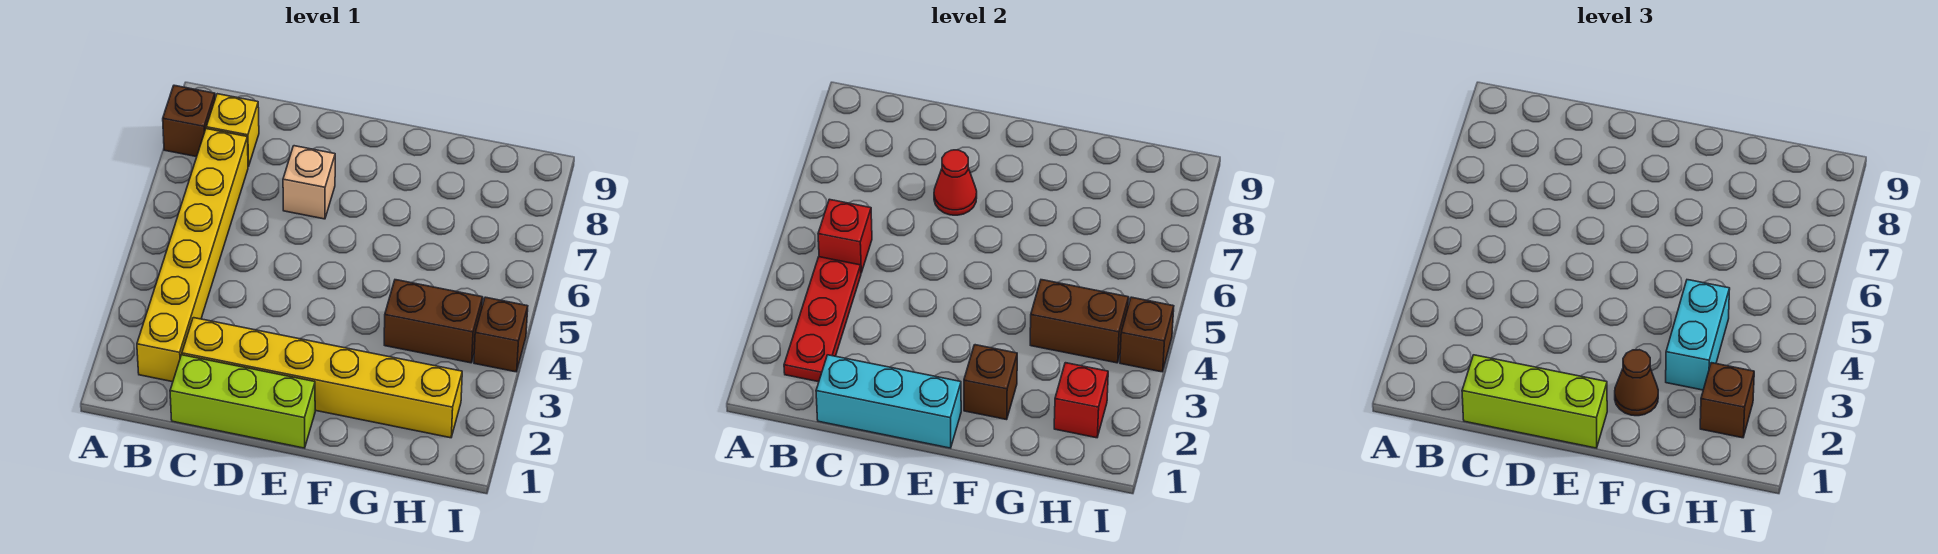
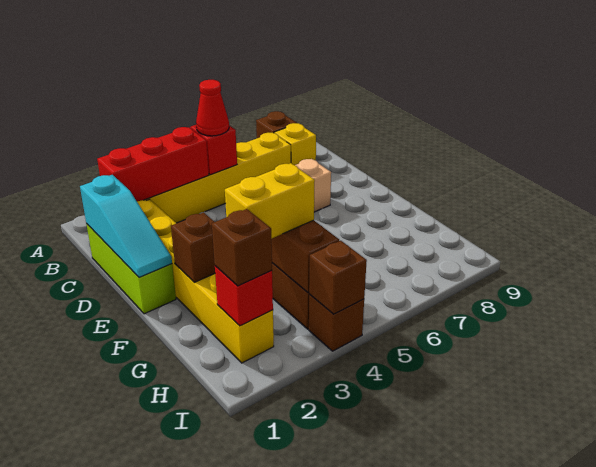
red plate B2:B4 level 2 -> red brick B2:B4 level 2
cyan brick C1:E1 level 2 -> cyan slope C1:E1 level 2 top C
lime brick C1:E1 level 3 -> none
red cone D7 level 2 -> red cone B5 level 3
brown cone F2 level 3 -> none
cyan brick G3:G4 level 3 -> yellow brick G3:G4 level 3

